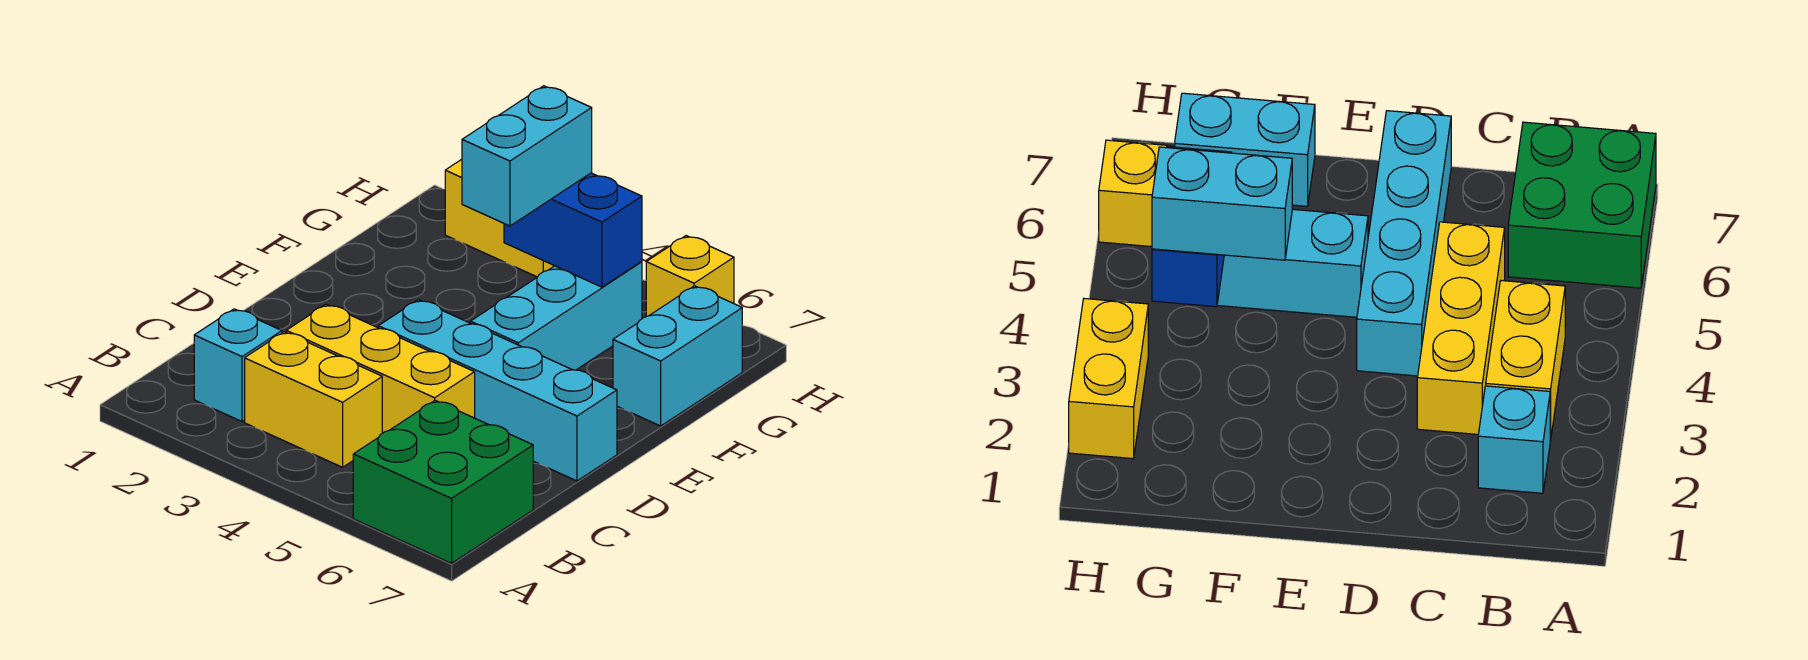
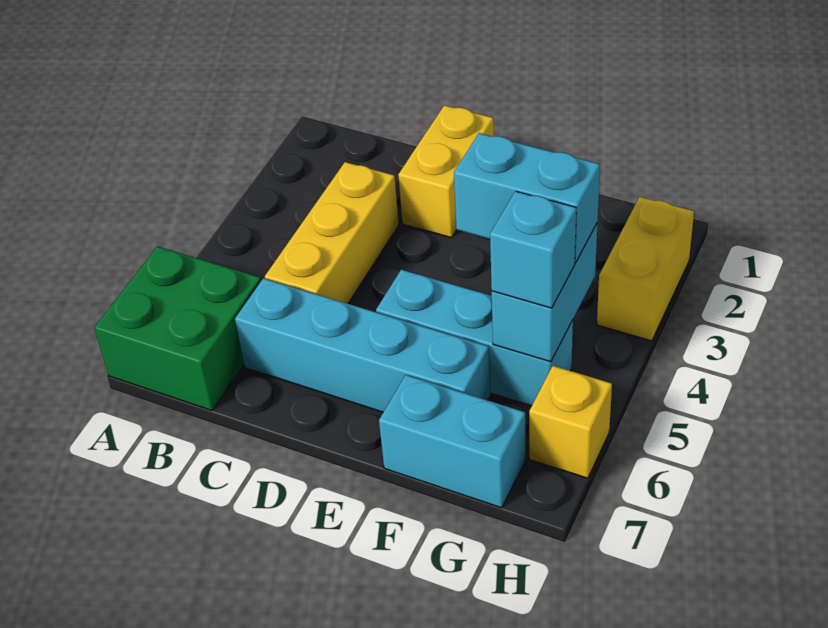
cyan brick B2 level 1 -> cyan brick G5 level 3
yellow brick B3:B4 level 1 -> yellow brick D1:D2 level 1
cyan brick D4:D7 level 1 -> cyan brick C6:F6 level 1
blue brick G4:G5 level 2 -> cyan brick G4:G5 level 2

